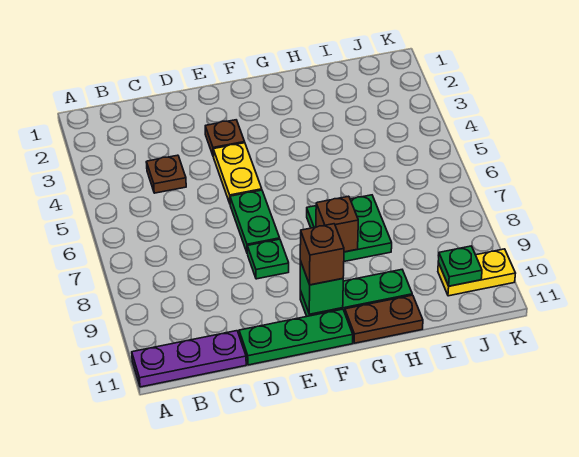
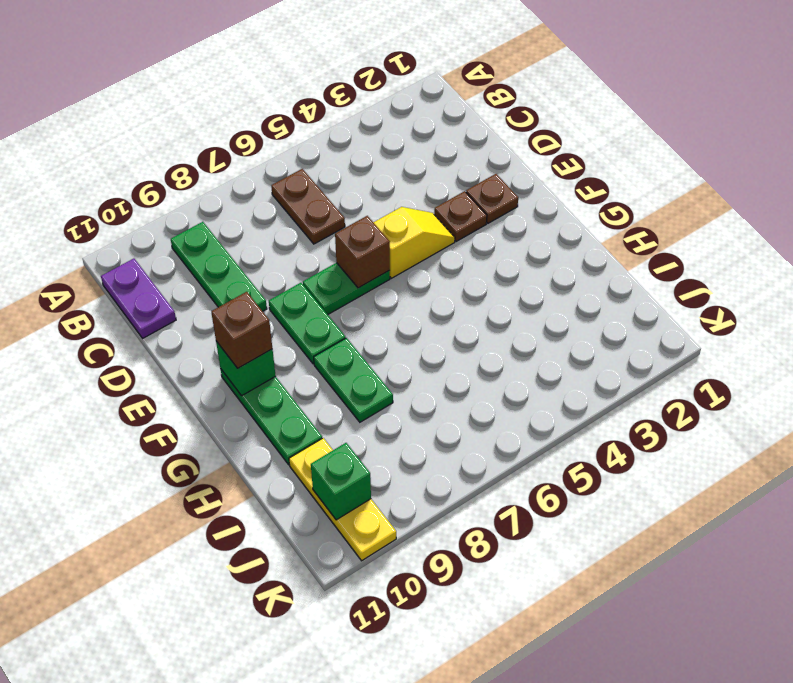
purple plate A11:C11 level 1 -> purple plate B11:C11 level 1
brown plate C4 level 1 -> brown plate E2 level 1
green plate D11:F11 level 1 -> green plate B9:D9 level 1
yellow plate E4:E5 level 1 -> yellow slope E4:E5 level 1 top 5
green plate E8 level 1 -> green plate E8:F8 level 1
green plate G7:H8 level 1 -> green plate G8:H8 level 1
brown brick G8 level 2 -> brown brick E6 level 2
brown plate G11:H11 level 1 -> brown plate B6:C6 level 1
yellow plate J10:K10 level 1 -> yellow plate I10:K10 level 1
green plate J10 level 2 -> green brick J10 level 2

